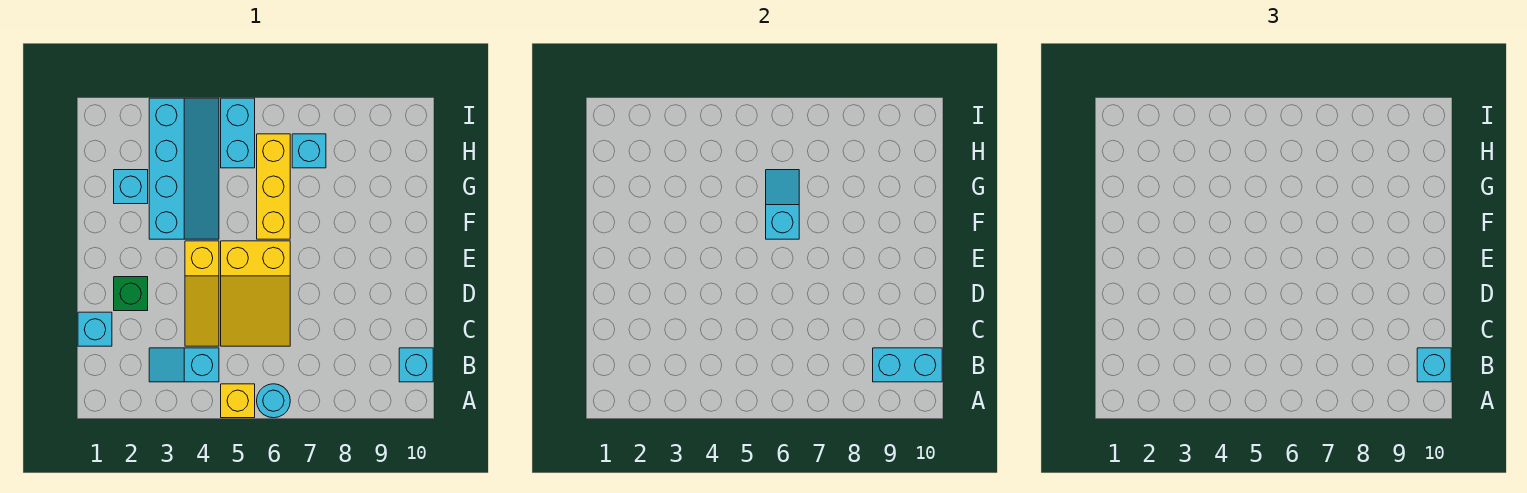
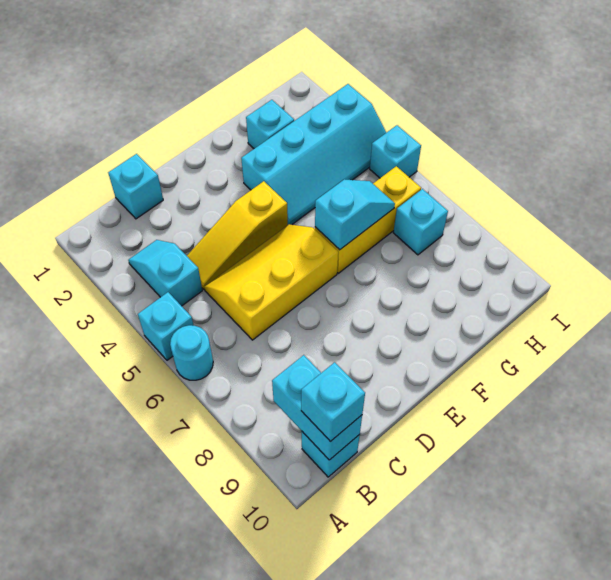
yellow brick A5 level 1 -> cyan brick A5 level 1
yellow slope C5:E6 level 1 top E -> yellow slope C5:E6 level 1 top 6
green brick D2 level 1 -> none
cyan brick H5:I5 level 1 -> cyan brick I5 level 1

